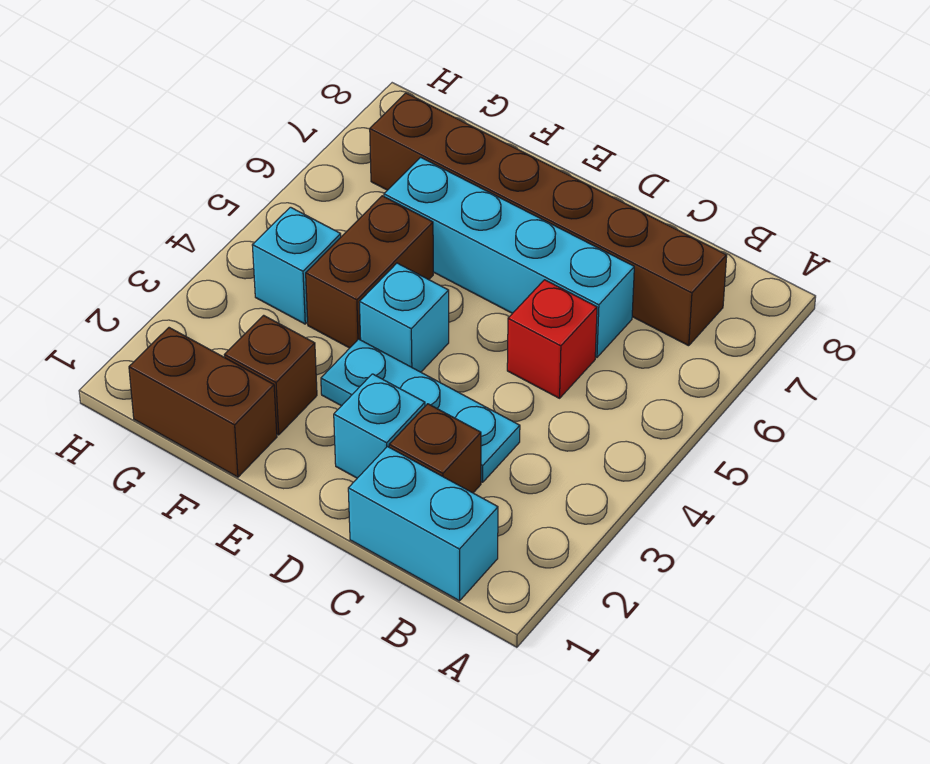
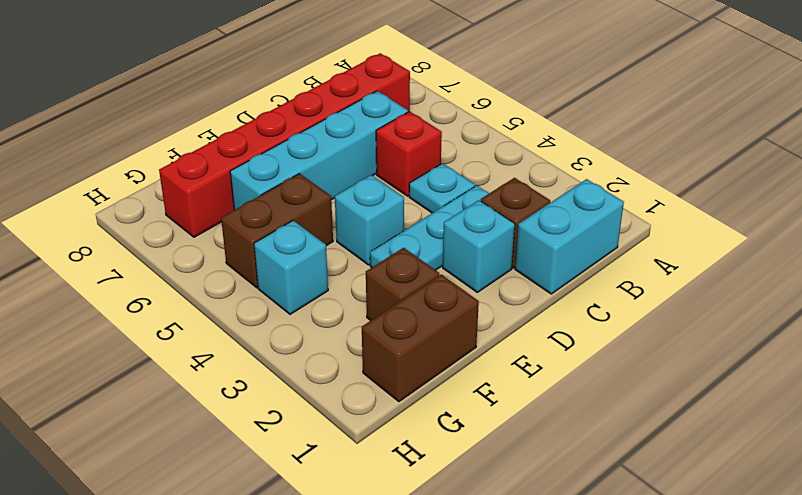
brown brick B7:G7 level 1 -> red brick B7:G7 level 1
none -> cyan plate C4 level 1
brown brick F4:F5 level 1 -> brown brick F5:G5 level 1

